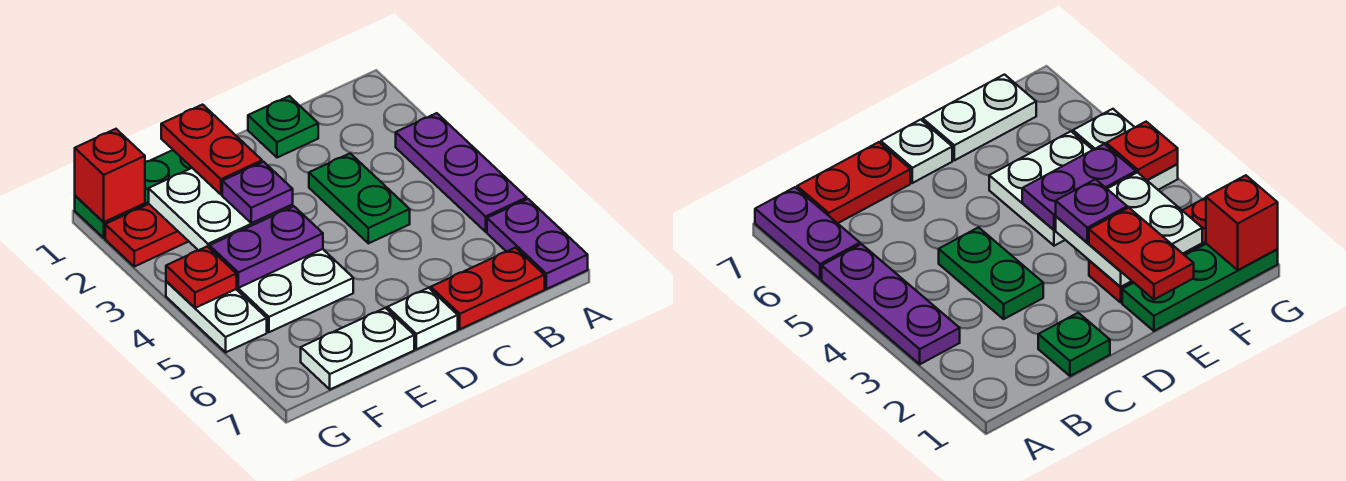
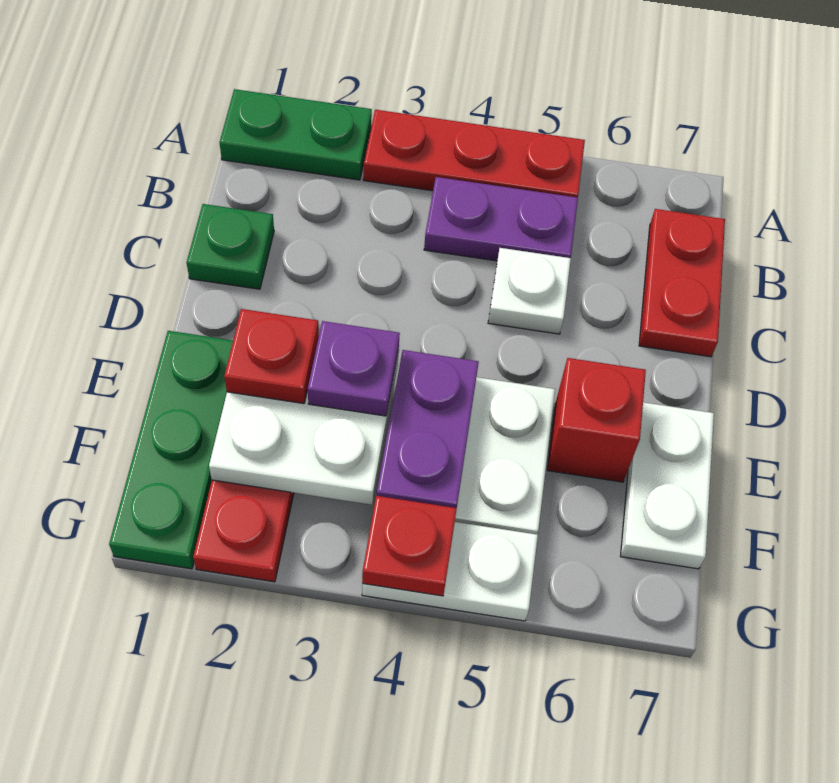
purple plate A3:A5 level 1 -> red plate A3:A5 level 1
purple plate A6:A7 level 1 -> purple plate B4:B5 level 1
green plate C3:C4 level 1 -> green plate A1:A2 level 1
white plate D7 level 1 -> white plate C5 level 1
red plate E1:E2 level 3 -> red plate E2 level 3
red brick G1 level 2 -> red brick E6 level 1

